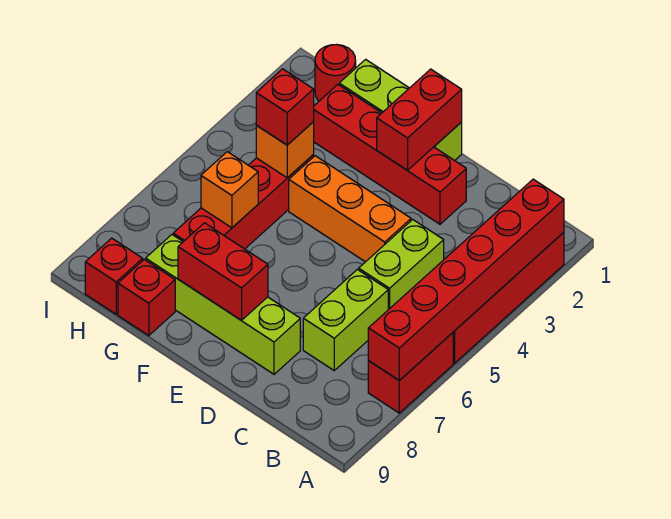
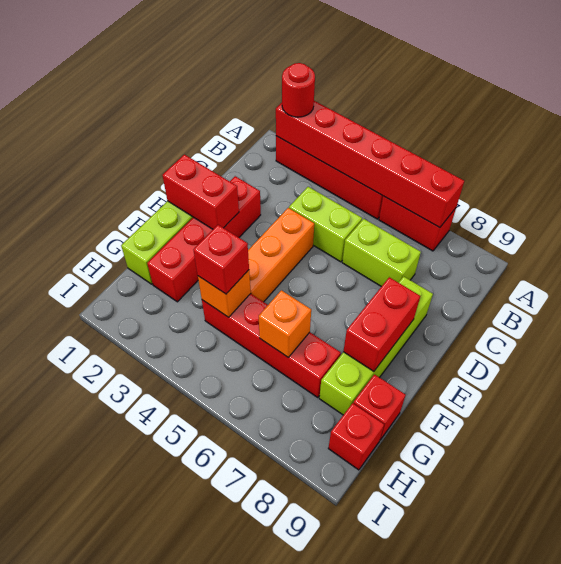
red round brick H1 level 1 -> red round brick A2 level 3

